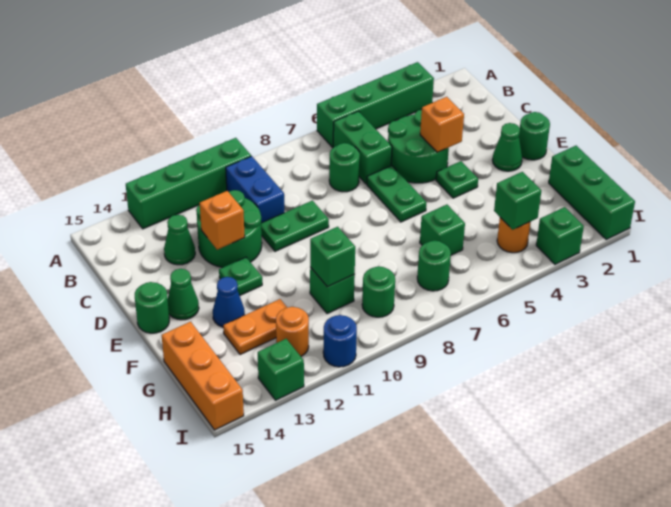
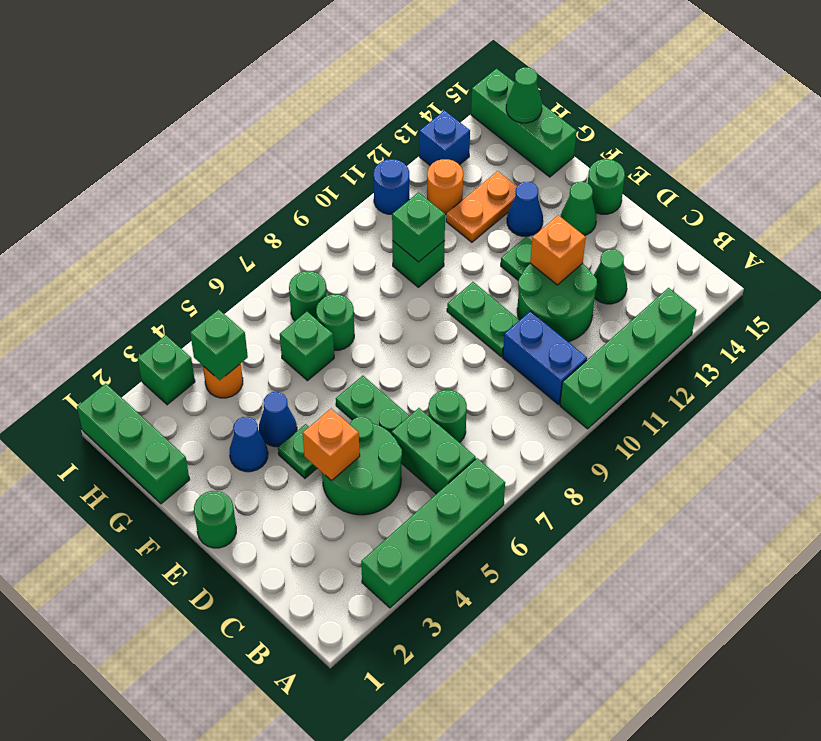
green plate D9:D10 level 1 -> green plate D10:E10 level 1
green cone E2 level 1 -> green cone H15 level 2
none -> blue cone F3 level 1
none -> blue cone F4 level 1
orange brick G15:I15 level 1 -> green brick G15:I15 level 1
green round brick H9 level 1 -> green round brick G7 level 1
green brick I13 level 1 -> blue brick I13 level 1

